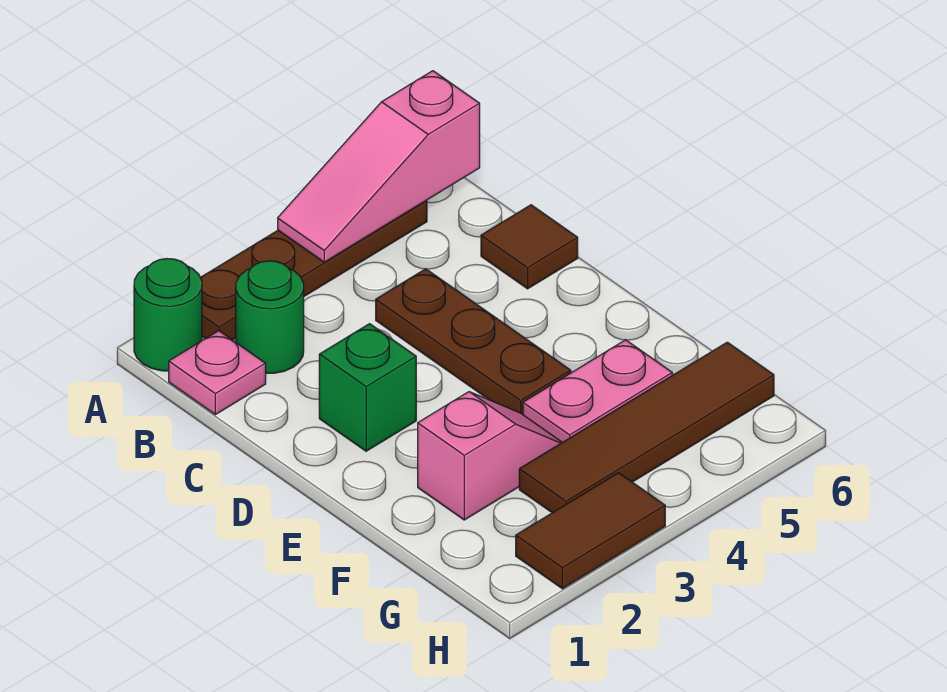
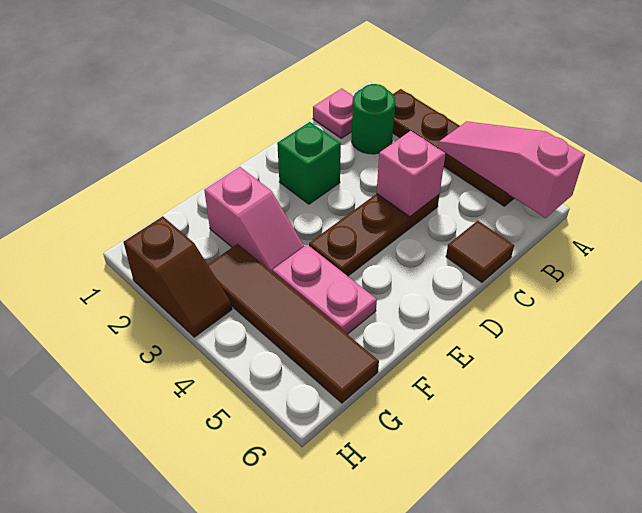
green round brick A1 level 1 -> none
none -> pink brick C4 level 2
brown tile H2:H3 level 1 -> brown slope H2:H3 level 1 top 2

